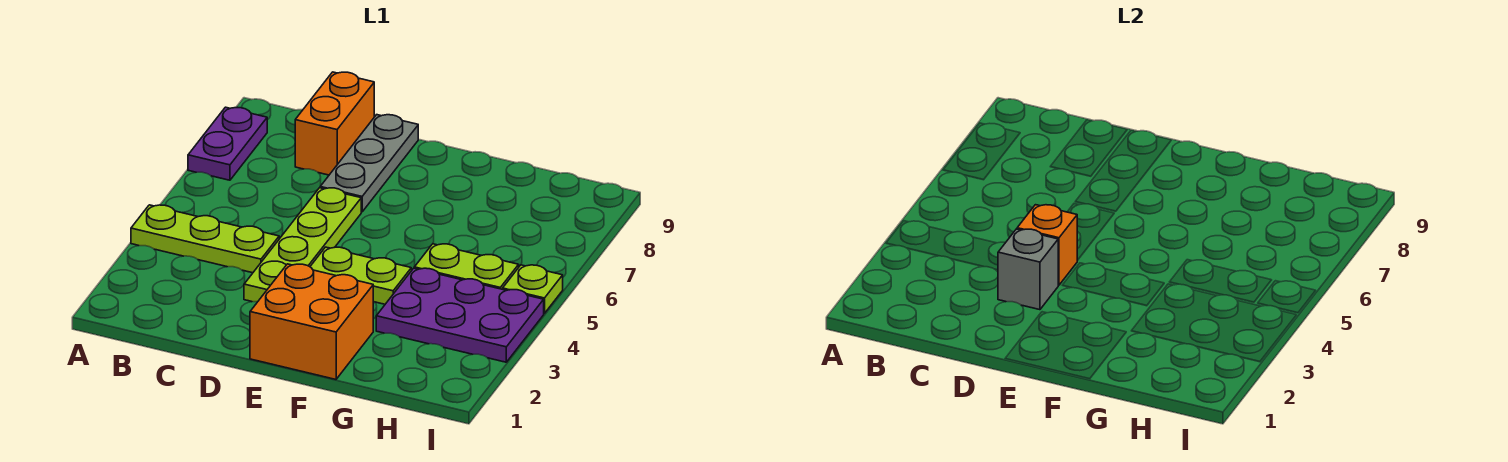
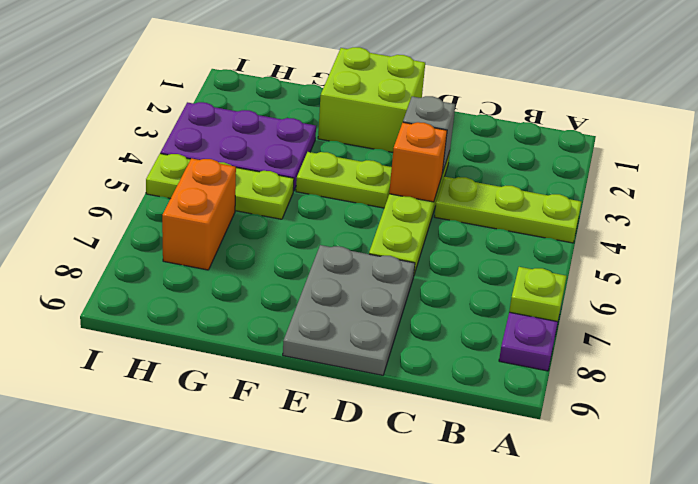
none -> lime plate A7 level 2
orange brick C8:C9 level 1 -> orange brick H6:H7 level 1
grey plate D7:D9 level 1 -> grey plate D7:E9 level 1
orange brick E1:F2 level 1 -> lime brick E1:F2 level 1

